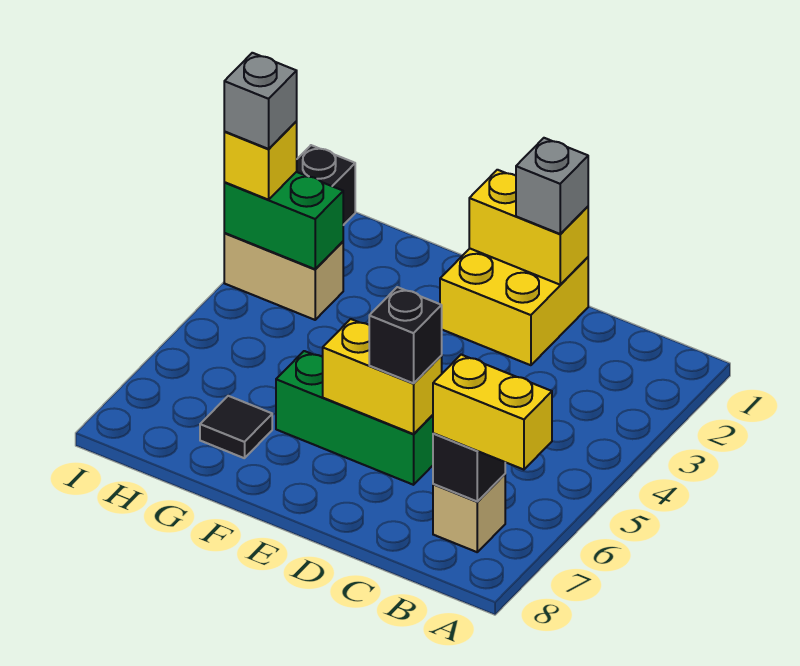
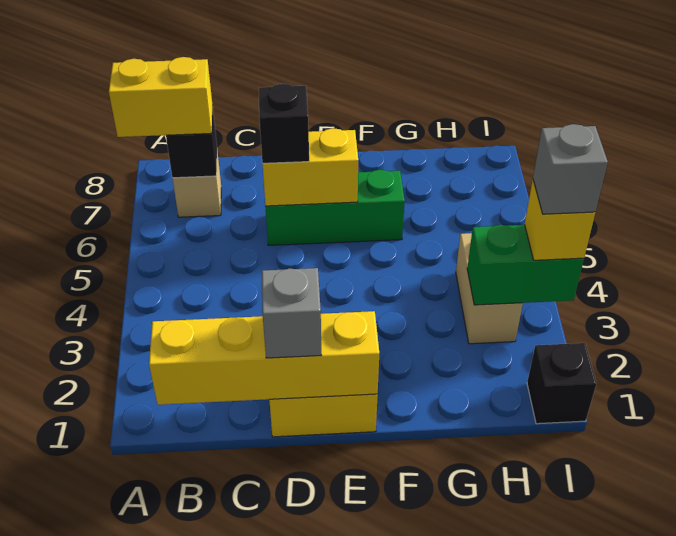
yellow brick D1:E1 level 2 -> yellow brick B1:E1 level 2
black tile G7 level 1 -> none
tan brick H3:I3 level 1 -> tan brick H3:H4 level 1

